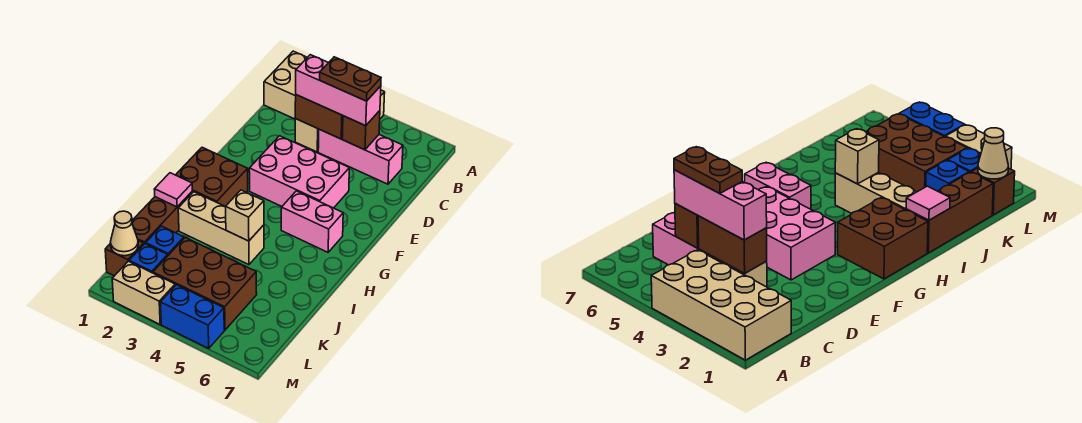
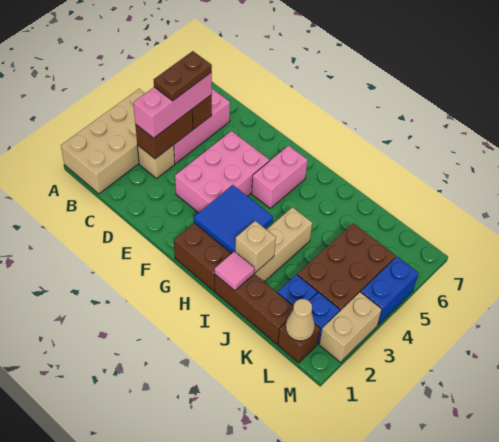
none -> blue tile G2:H3 level 2
tan brick I4 level 2 -> tan brick I2 level 2

